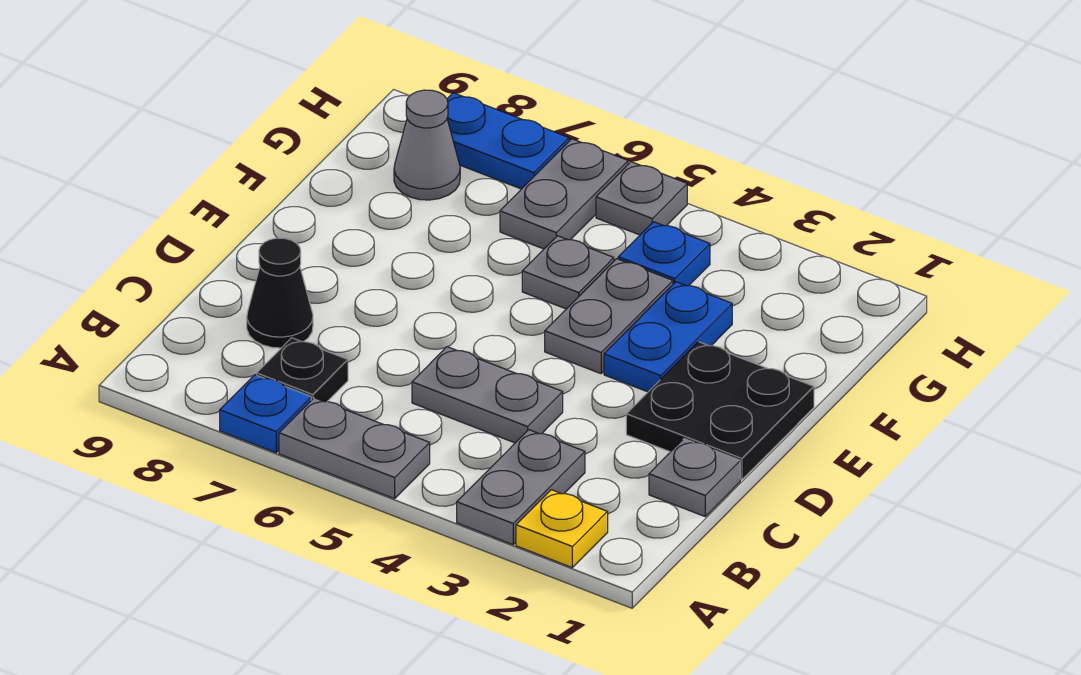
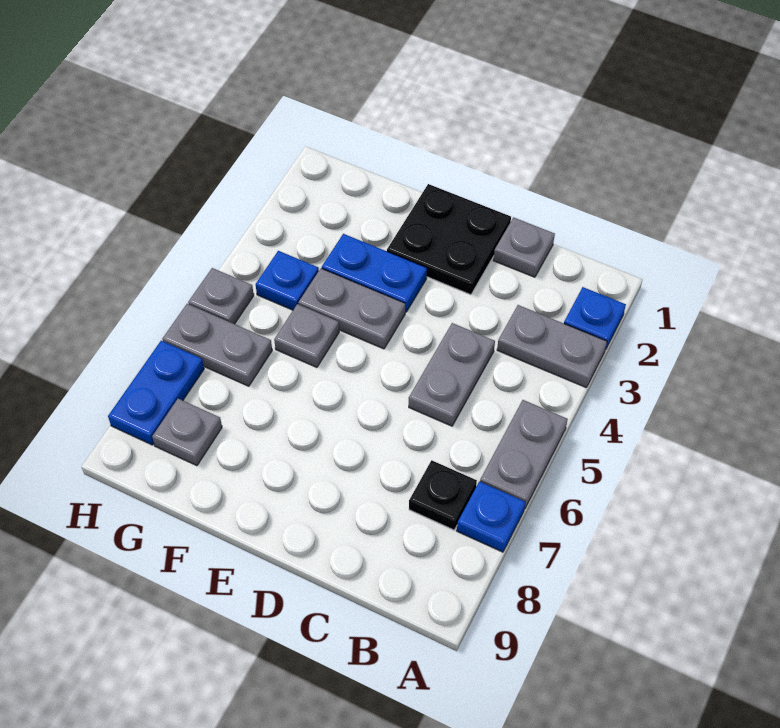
yellow plate A2 level 1 -> blue plate A2 level 1
black cone C8 level 1 -> none
grey cone G8 level 1 -> grey plate G8 level 1

